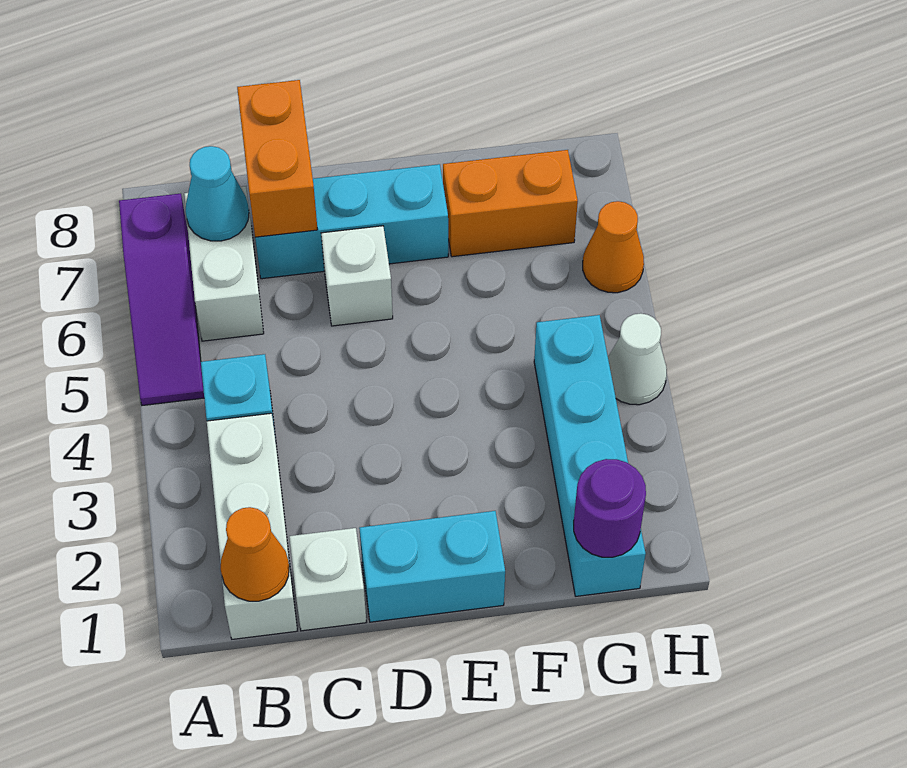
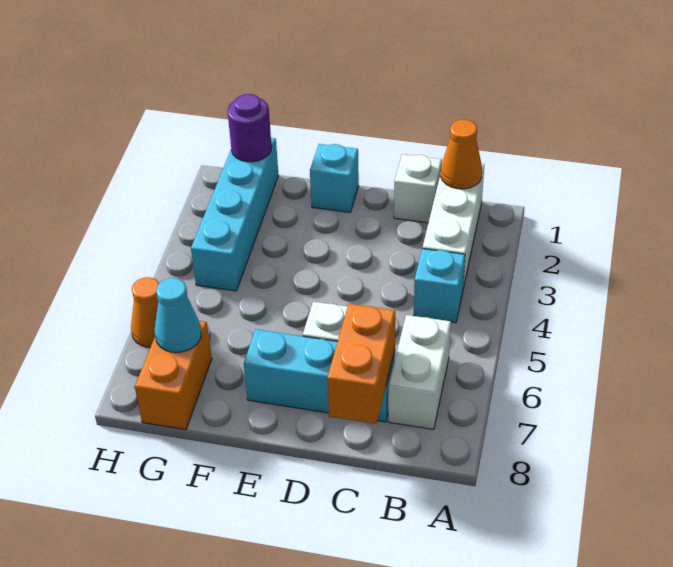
purple slope A5:A7 level 1 top 7 -> none
cyan cone B7 level 2 -> cyan cone G7 level 2
cyan brick D1:E1 level 1 -> cyan brick E1 level 1
orange brick F7:G7 level 1 -> orange brick G7:G8 level 1
white cone H4 level 1 -> none

